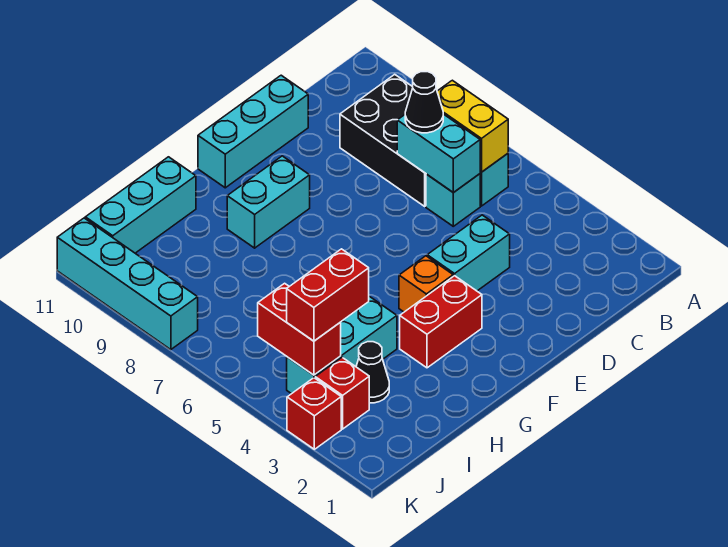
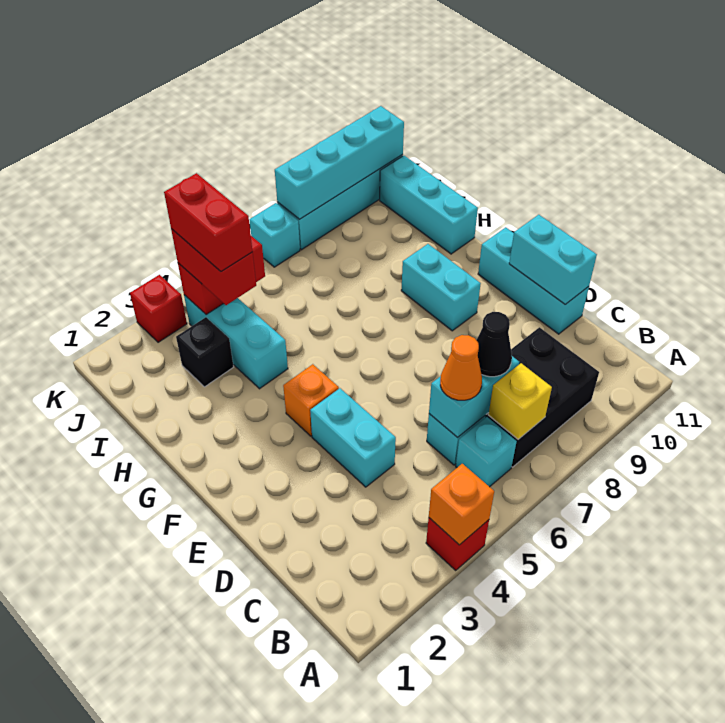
none -> orange brick A4 level 2
yellow brick B6:B7 level 2 -> yellow brick B7 level 2
none -> orange cone C6 level 3
none -> cyan brick D11:E11 level 2
red brick F3:G3 level 1 -> red brick I4:J4 level 4
black cone I3 level 1 -> black brick I3 level 1
red brick J3 level 1 -> red brick A4 level 1
none -> cyan brick K7 level 1
none -> cyan brick K8:K11 level 2

